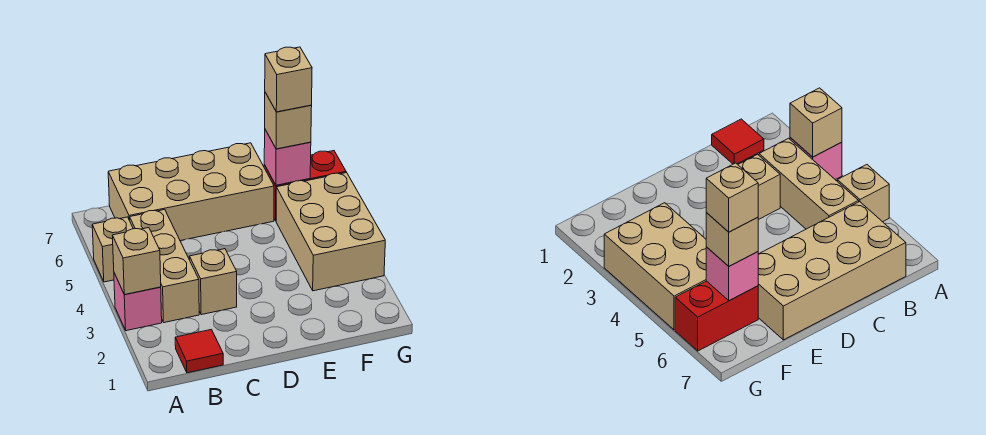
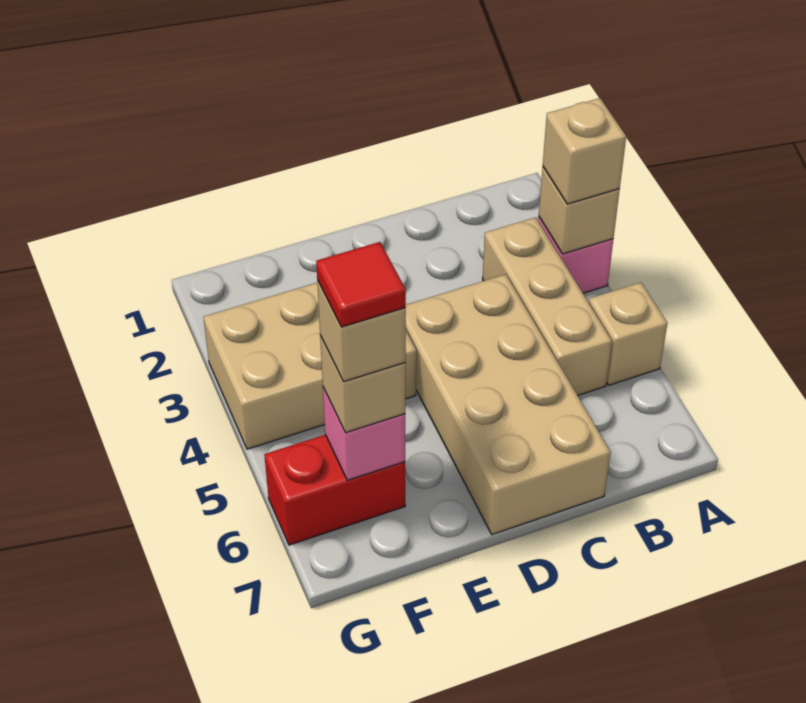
red tile B1 level 1 -> red tile F6 level 5
tan brick B6:E7 level 1 -> tan brick C4:D7 level 1
tan brick C3 level 1 -> tan brick A3 level 3
tan brick F3:G5 level 1 -> tan brick E3:G4 level 1

